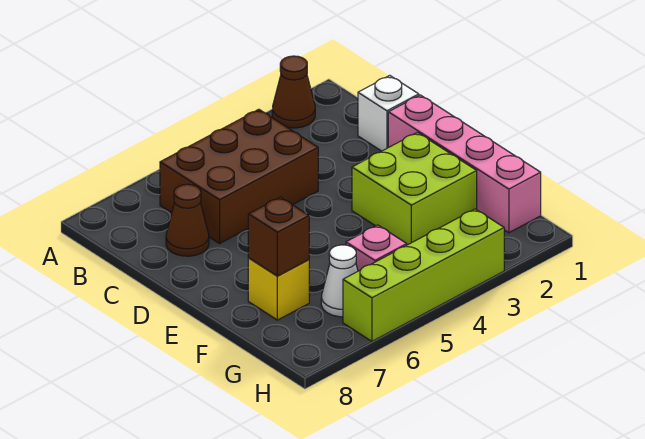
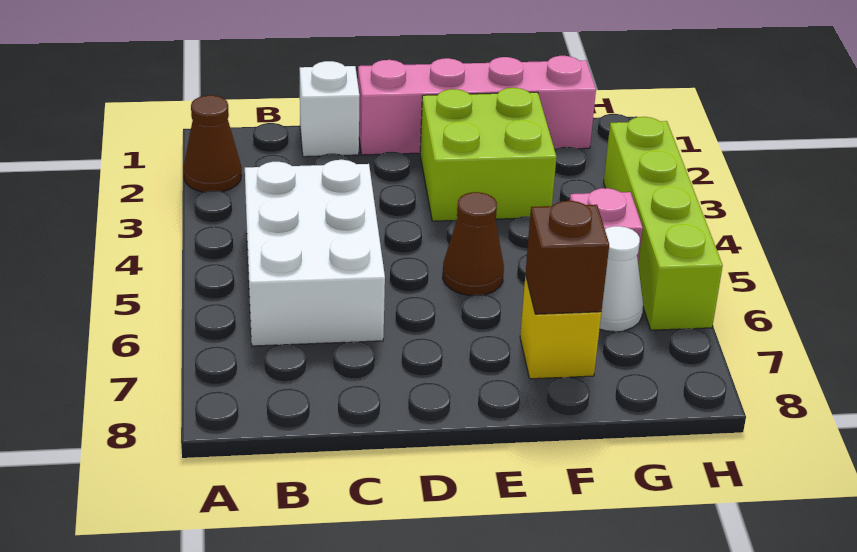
brown brick B4:C6 level 1 -> white brick B4:C6 level 1
brown cone C7 level 1 -> brown cone E5 level 1

